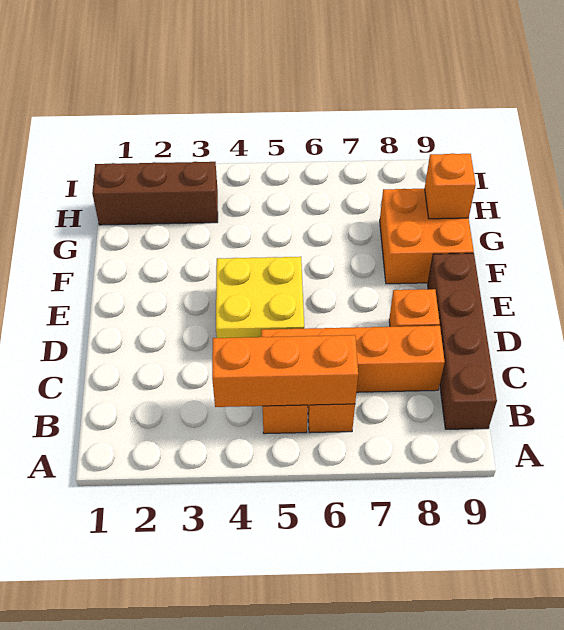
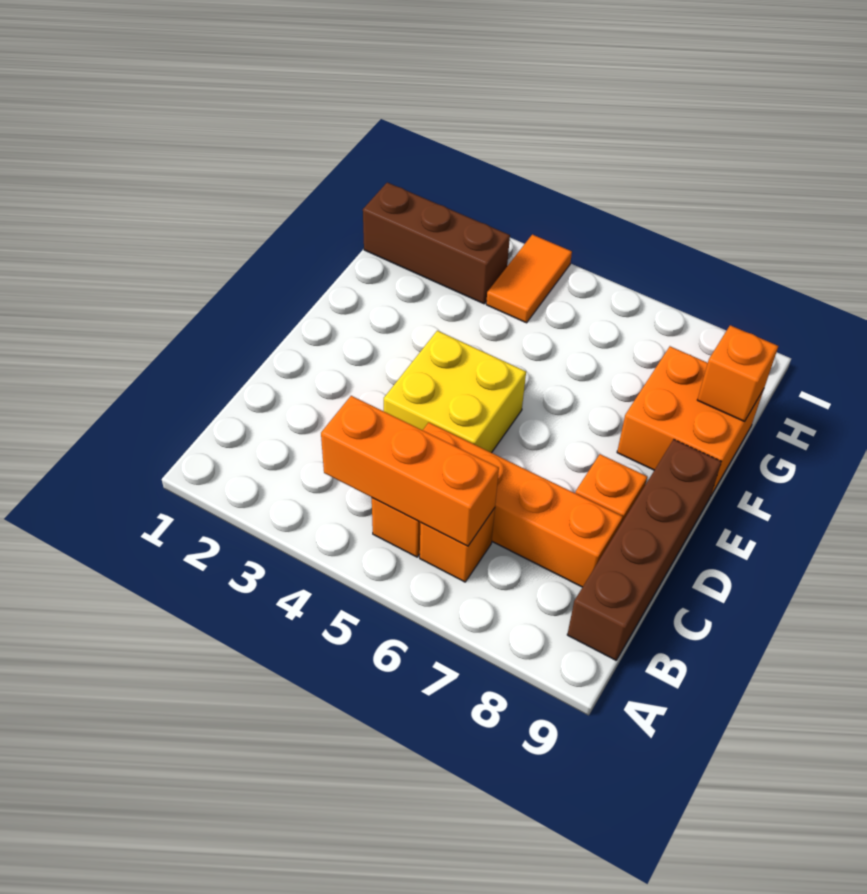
none -> orange tile H4:I4 level 1

